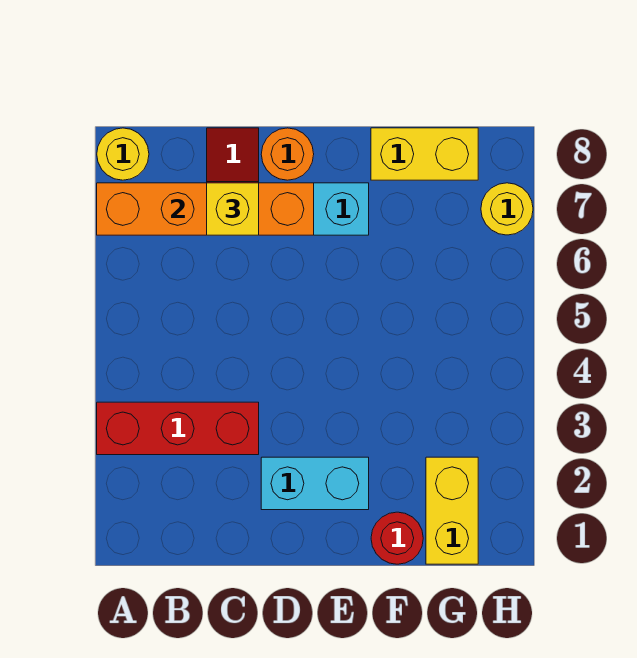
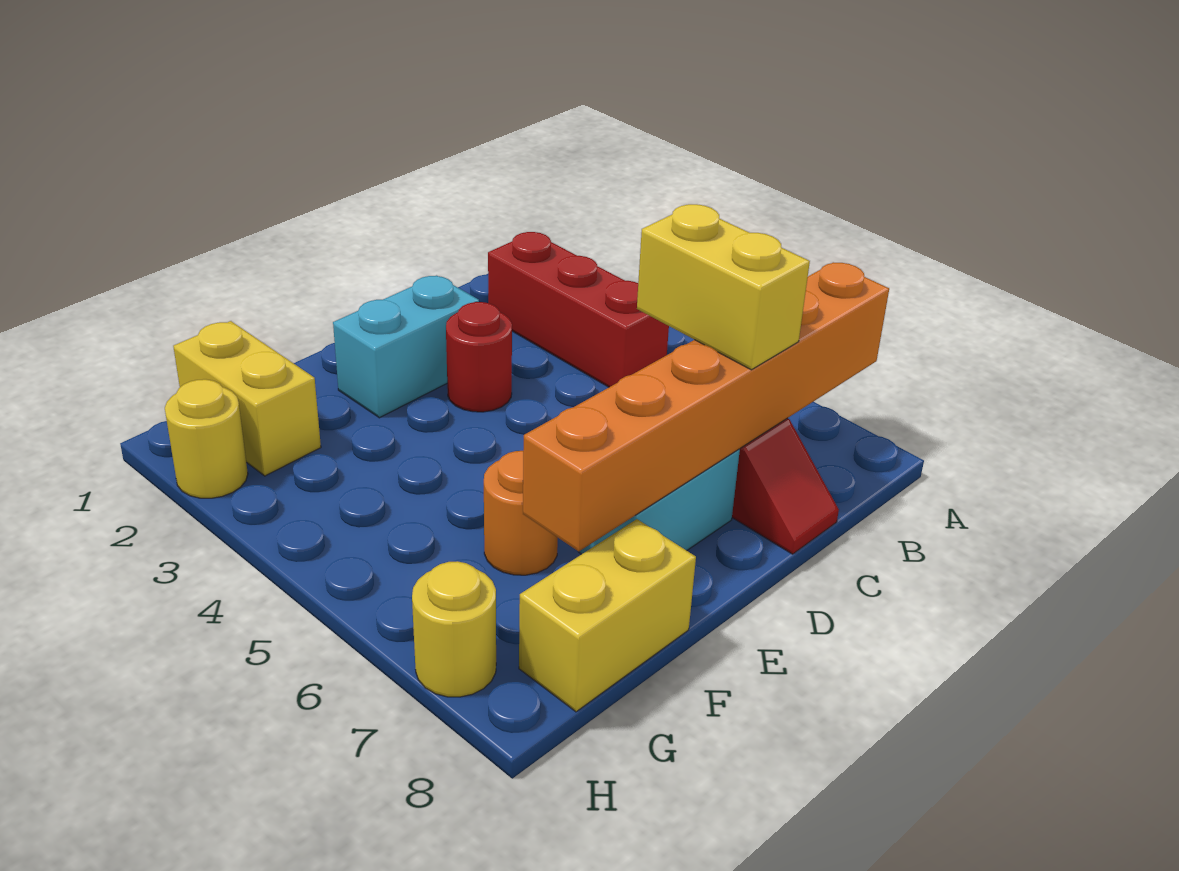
red brick A3:C3 level 1 -> red brick B2:B4 level 1
orange brick A7:D7 level 2 -> orange brick A7:F7 level 2
yellow round brick A8 level 1 -> yellow round brick H2 level 1
yellow brick C7 level 3 -> yellow brick C6:C7 level 3
orange round brick D8 level 1 -> orange round brick F6 level 1
red round brick F1 level 1 -> red round brick D3 level 1

